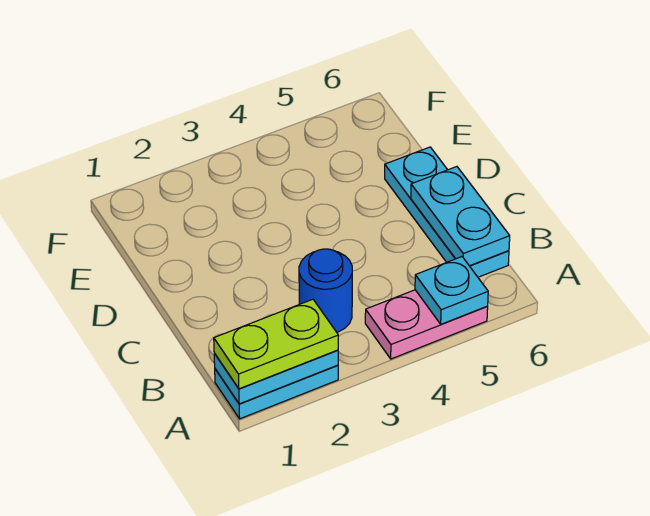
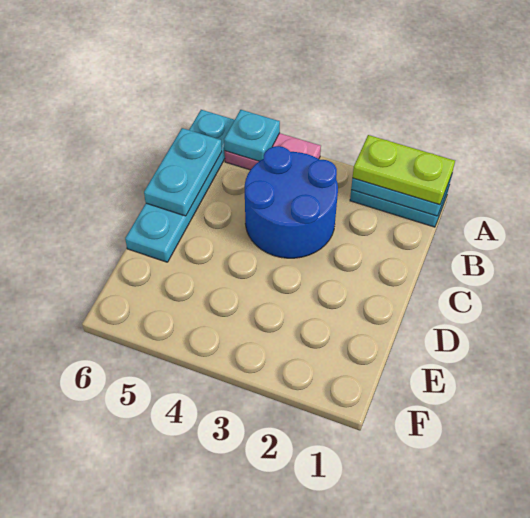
blue round brick B3 level 1 -> blue round brick B3:C4 level 1
cyan plate B6:D6 level 1 -> cyan plate A6:D6 level 1

